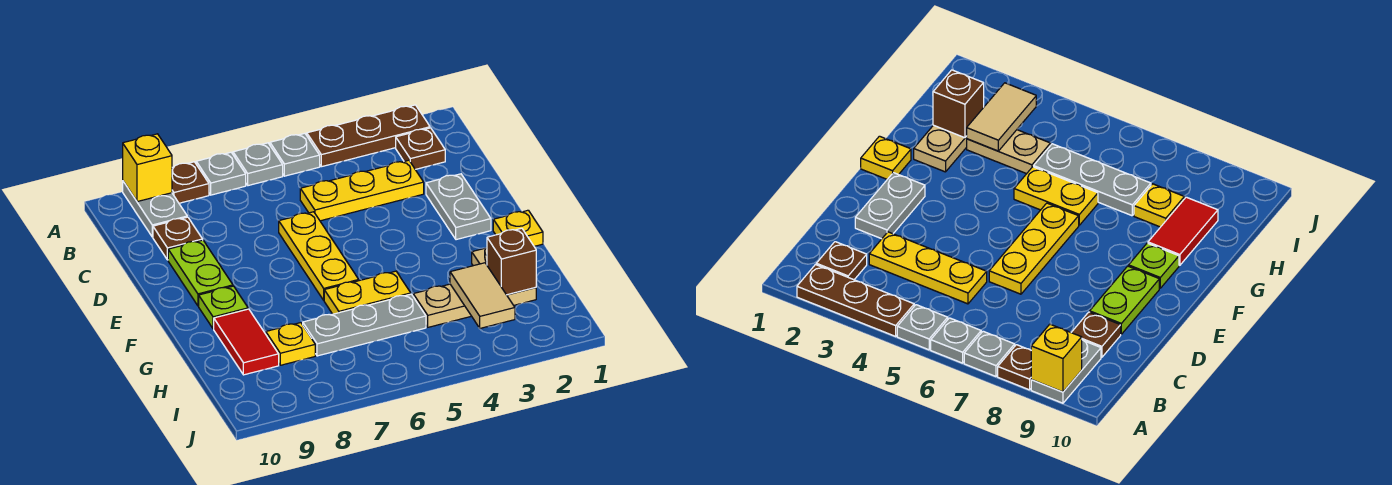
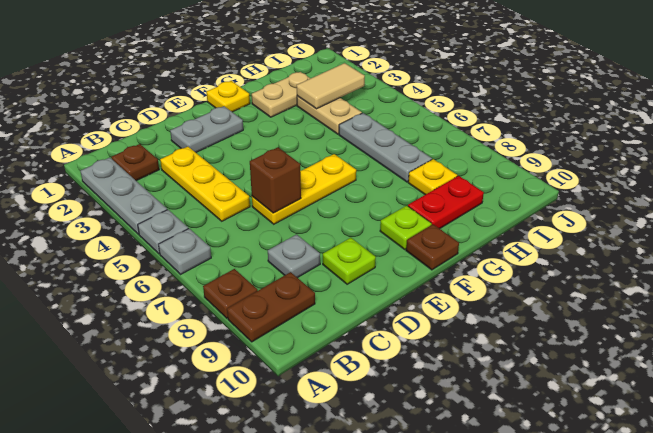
brown plate A2:A4 level 1 -> grey plate A2:A4 level 1
grey plate A7 level 1 -> grey plate C8 level 1
grey plate A9:B9 level 1 -> brown plate A9:B9 level 1
yellow brick A9 level 2 -> none
brown plate C9 level 1 -> brown plate F10 level 1
lime plate D9:E9 level 1 -> lime plate D9 level 1
yellow plate G5:G6 level 1 -> none
red tile G9:H9 level 1 -> red plate G9:H9 level 1
brown brick H2 level 2 -> brown brick D6 level 2

